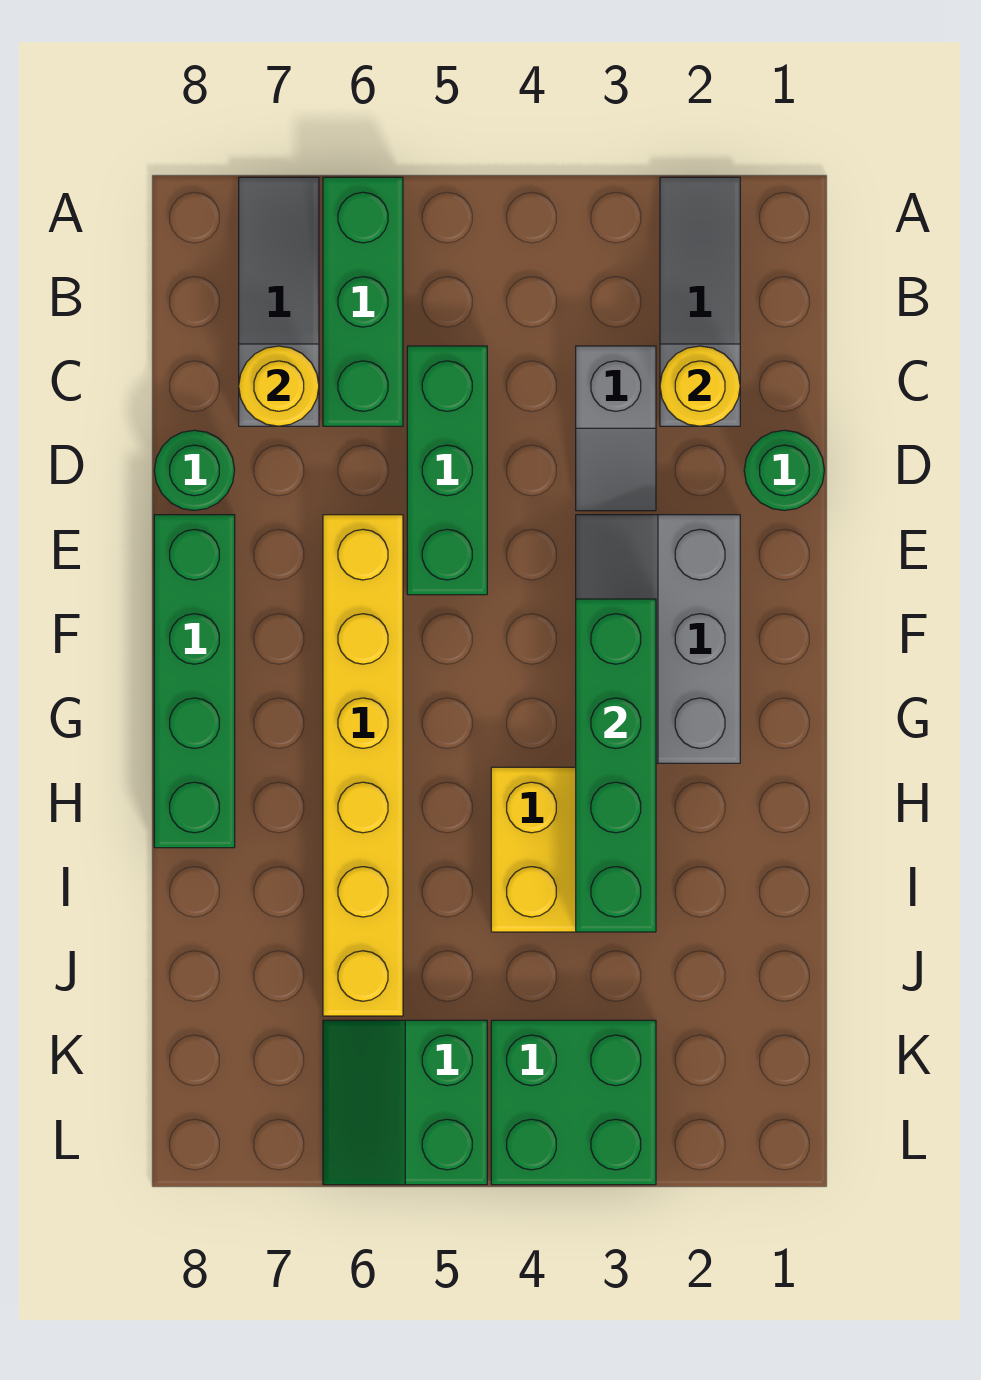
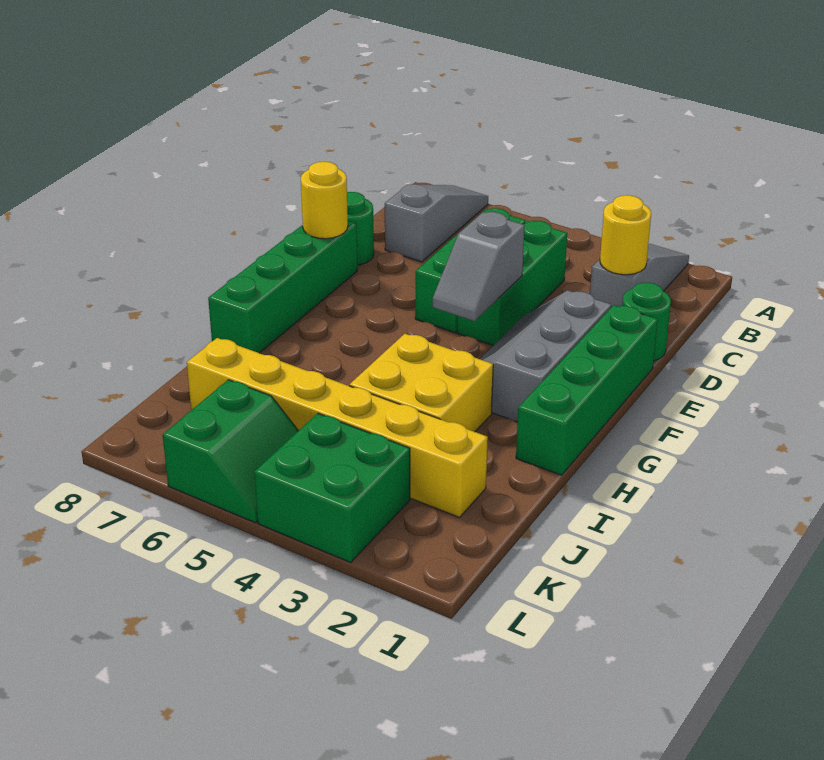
green brick A6:C6 level 1 -> green brick C4:E4 level 1
grey slope C3:D3 level 1 top C -> grey slope E4:F4 level 2 top E
yellow round brick C7 level 2 -> yellow round brick E8 level 2
yellow brick E6:J6 level 1 -> yellow brick J2:J7 level 1
green brick F3:I3 level 2 -> green brick E1:H1 level 1
green slope K5:L6 level 1 top 5 -> green slope K5:L6 level 1 top 6

